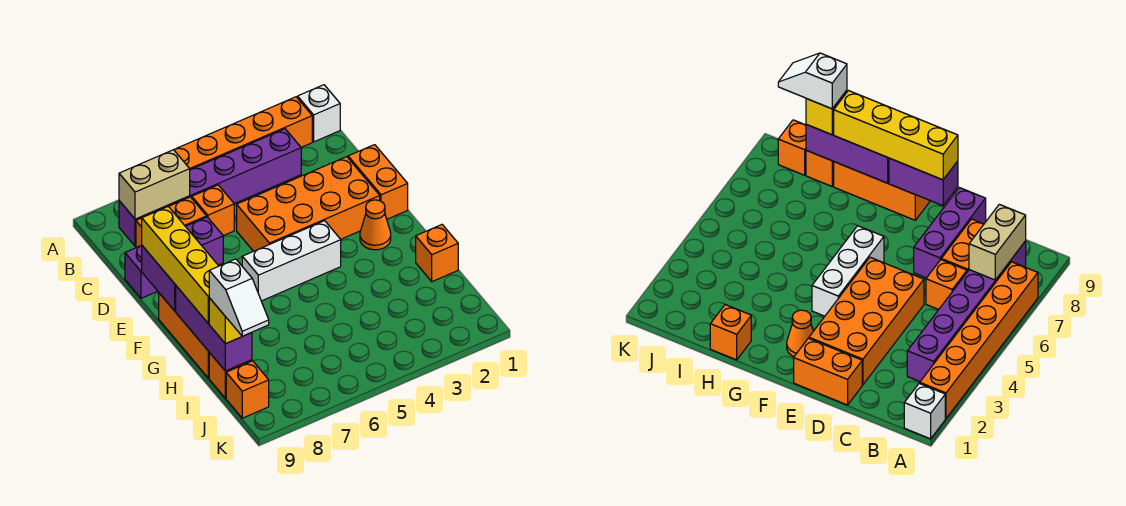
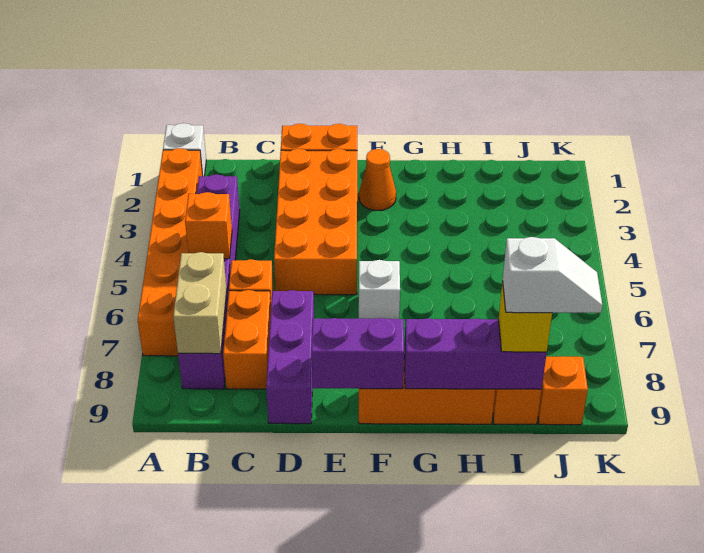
yellow brick E9:H9 level 3 -> none
white brick F4:F6 level 1 -> white brick F6 level 1
orange brick H1 level 1 -> orange brick B5 level 2

